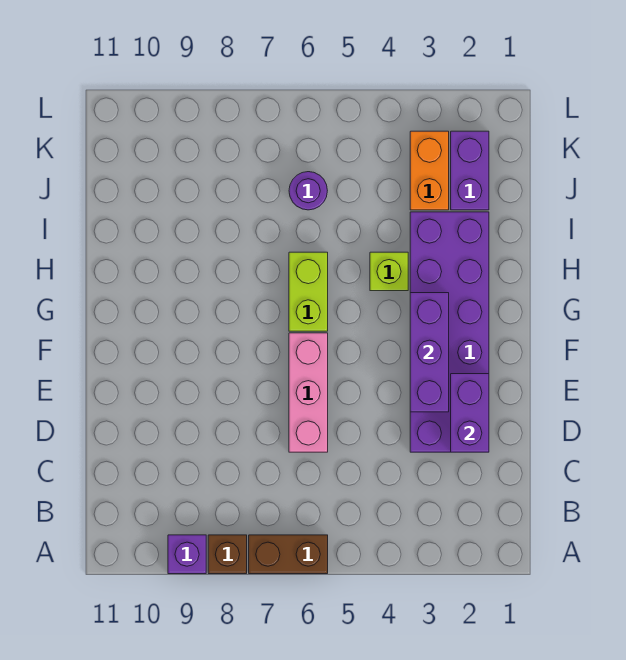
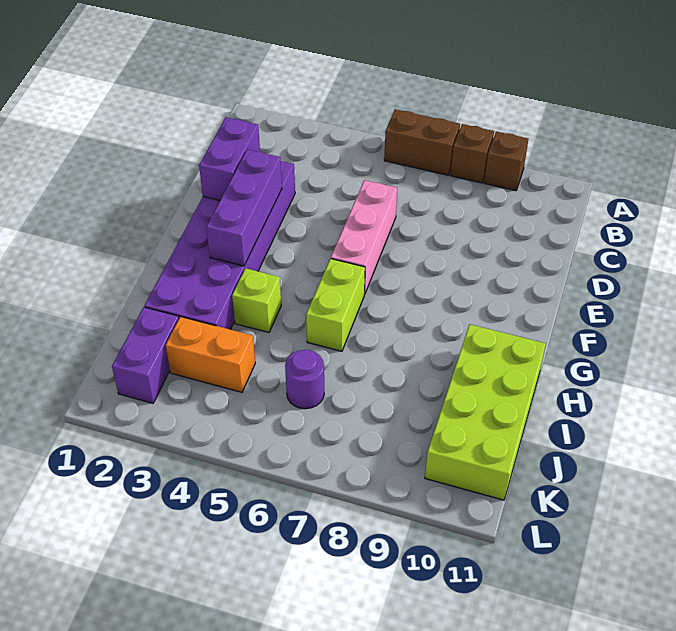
purple brick A9 level 1 -> brown brick A9 level 1
none -> lime brick H10:K11 level 1
orange brick J3:K3 level 1 -> orange brick J3:J4 level 1

